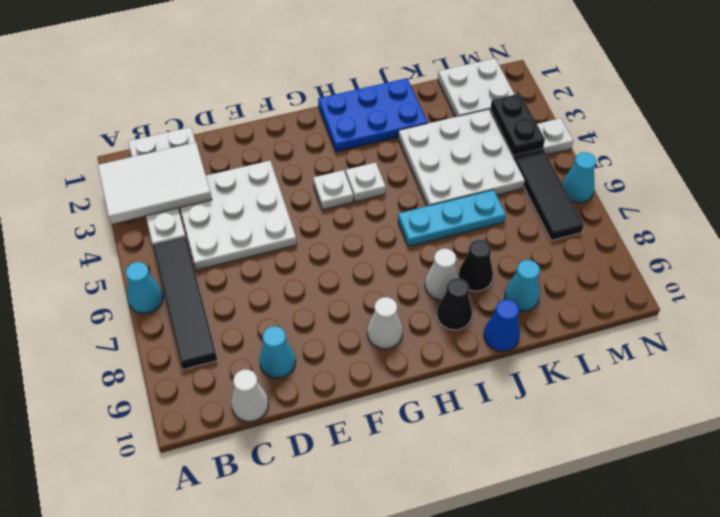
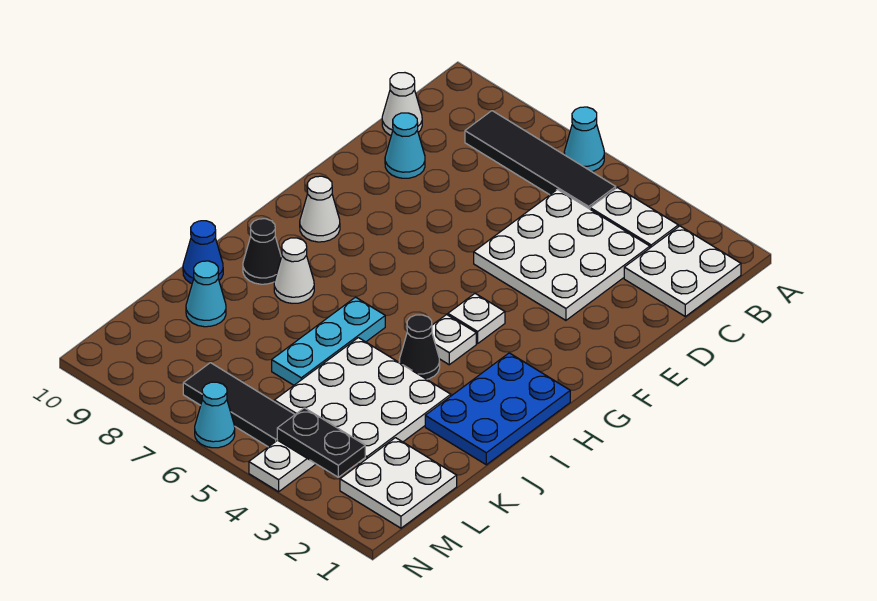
white tile A2:C3 level 2 -> none
black cone J8 level 1 -> black cone I4 level 1

